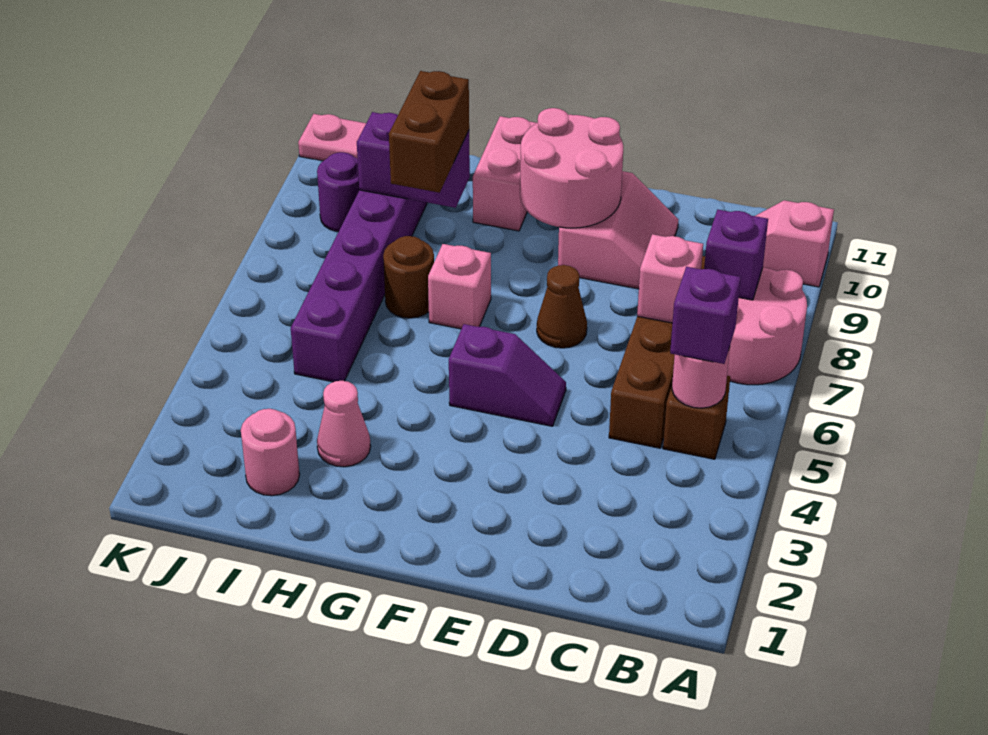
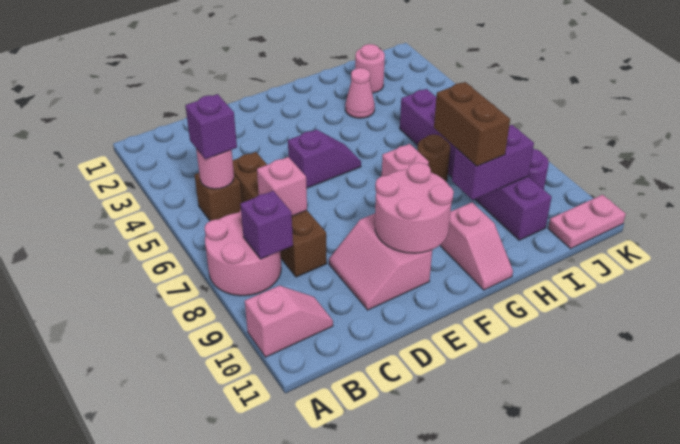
purple slope E5:F5 level 1 top F -> purple slope E5:F5 level 1 top E
brown cone E7 level 1 -> none
pink brick G10:G11 level 1 -> pink slope G10:G11 level 1 top 10

